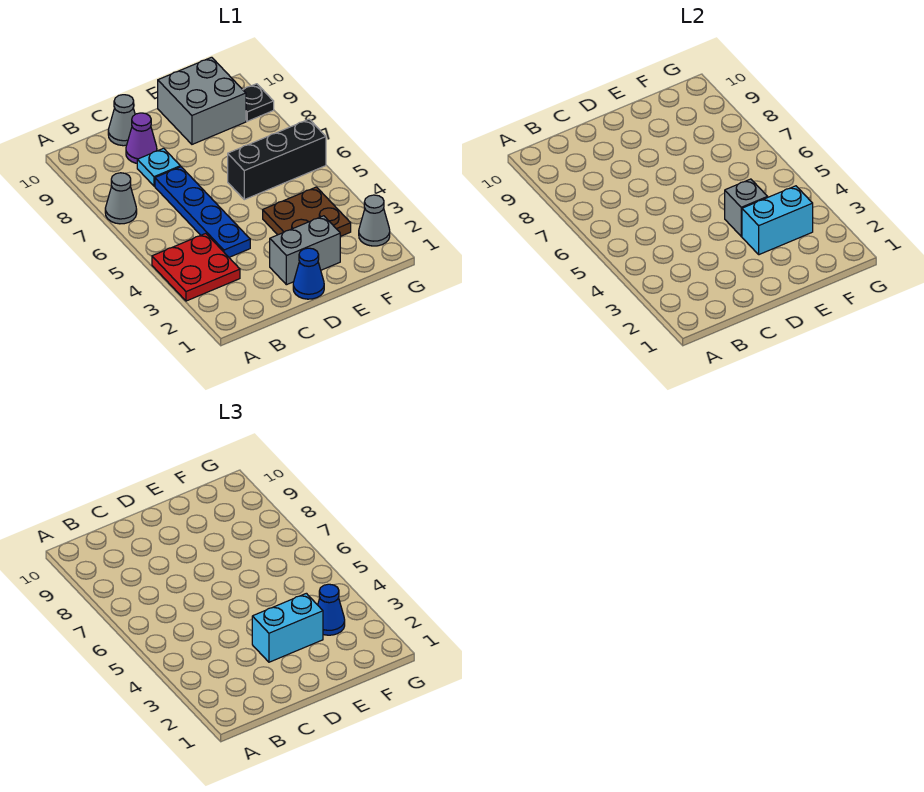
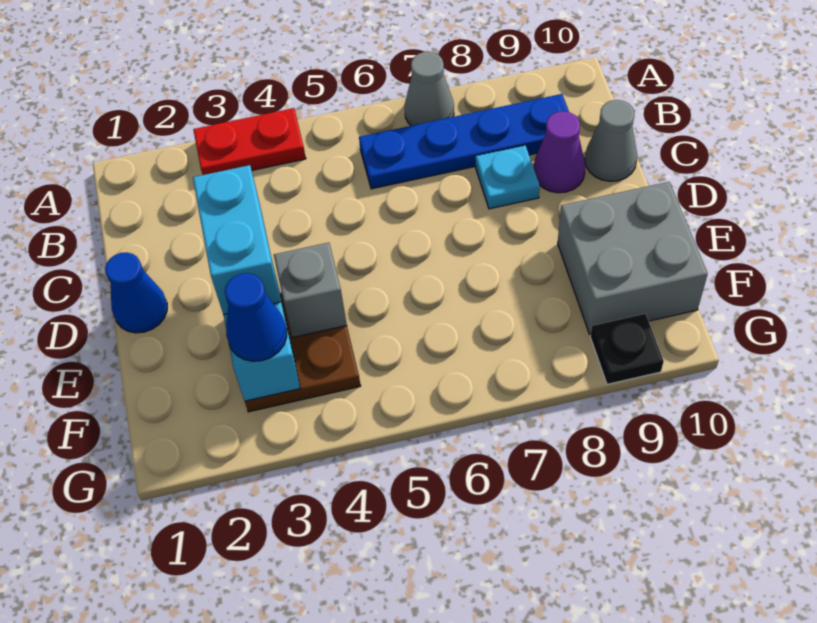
red plate A3:B4 level 1 -> red plate A3:A4 level 1
blue plate C4:C7 level 1 -> blue plate B6:B9 level 1
grey brick D2:E2 level 1 -> none
black brick E6:G6 level 1 -> none
grey cone G2 level 1 -> none

